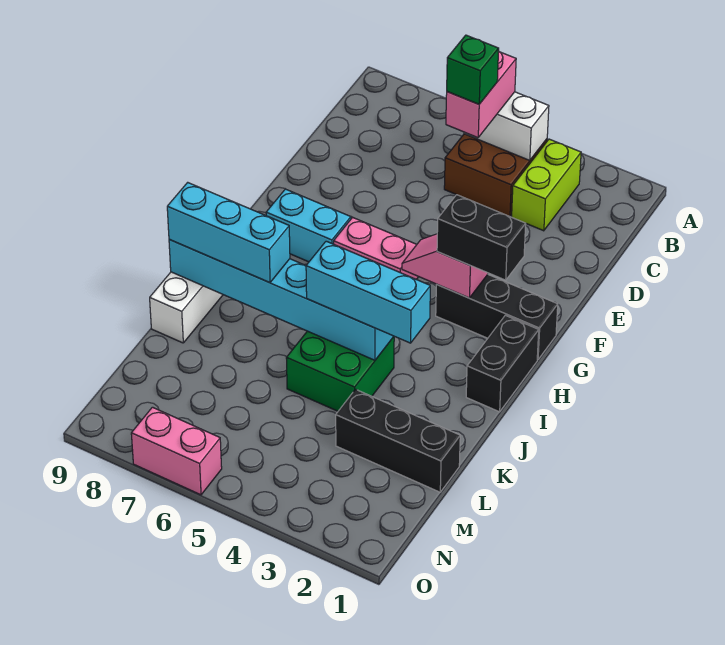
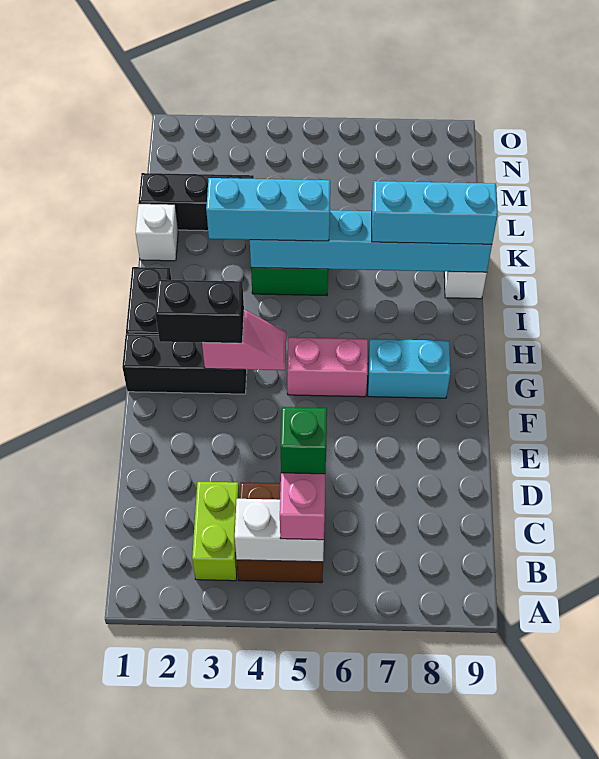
none -> white brick K1 level 1
pink brick O6:O7 level 1 -> none

